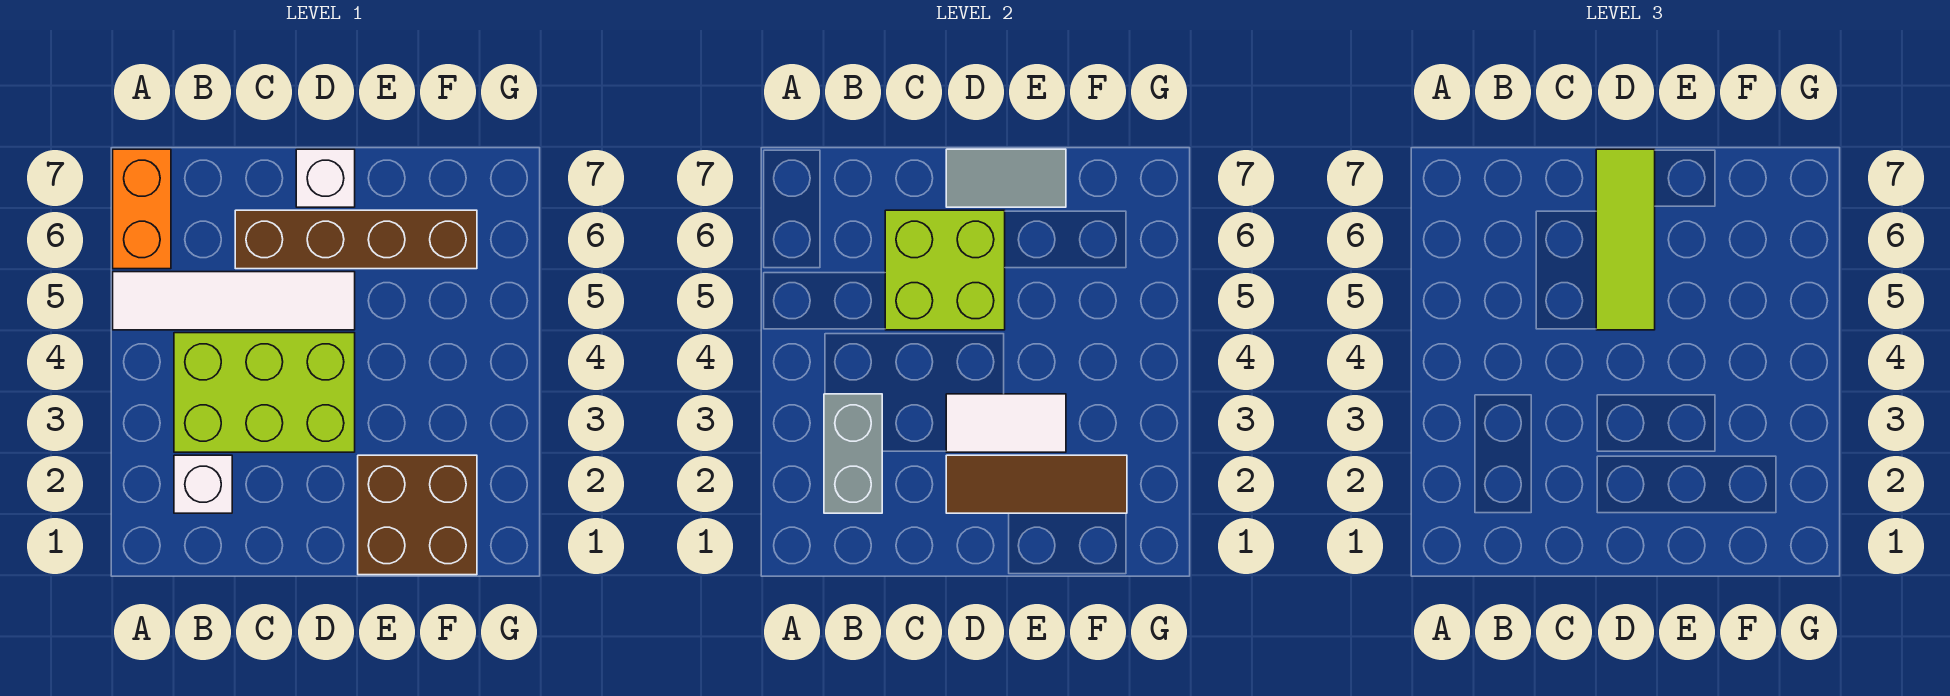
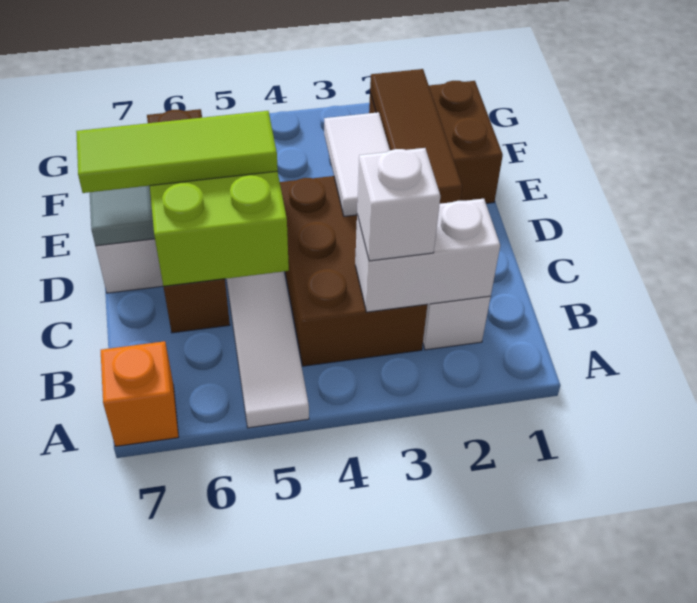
orange brick A6:A7 level 1 -> orange brick A7 level 1
grey brick B2:B3 level 2 -> white brick B2:B3 level 2
lime brick B3:D4 level 1 -> brown brick B3:D4 level 1
none -> white brick B3 level 3

